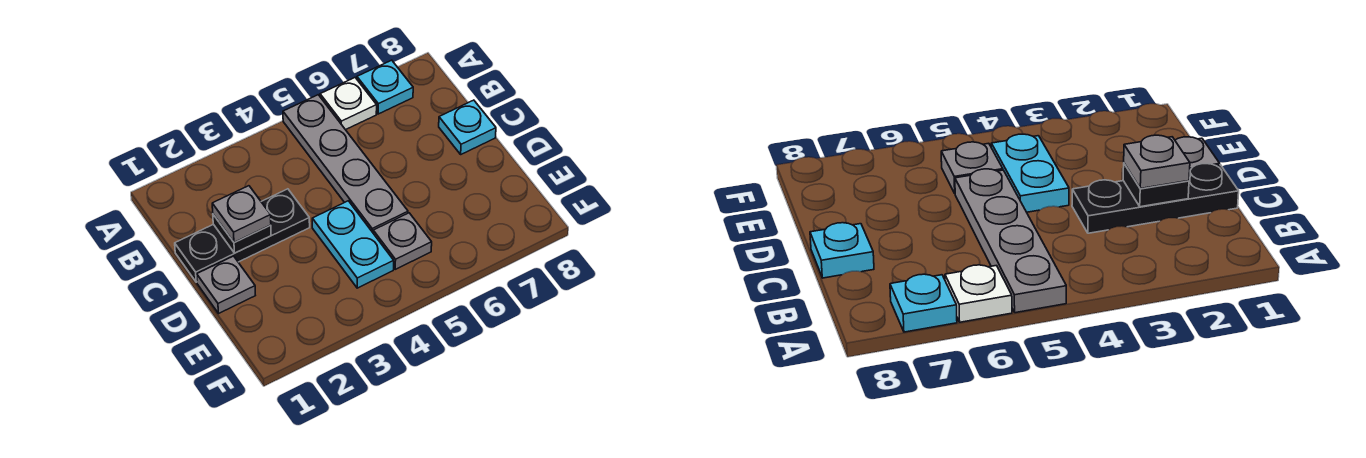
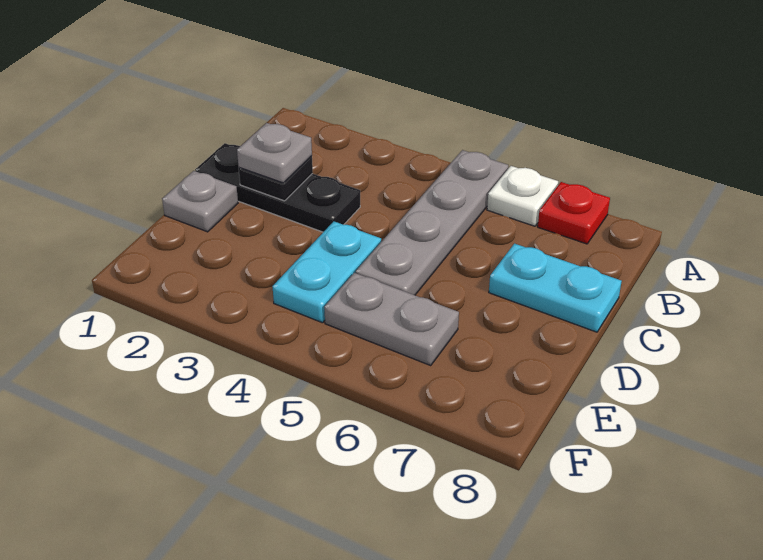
cyan plate A7 level 1 -> red plate A7 level 1
cyan plate C8 level 1 -> cyan plate C7:C8 level 1
grey plate E5 level 1 -> grey plate E5:E6 level 1

